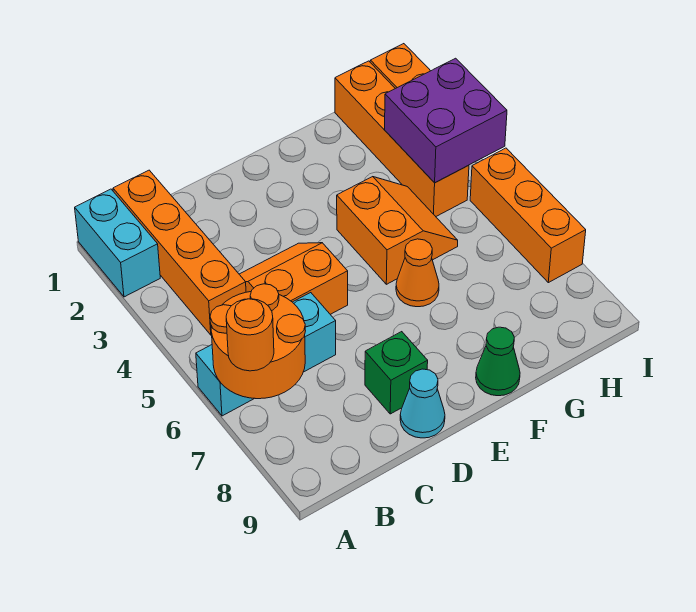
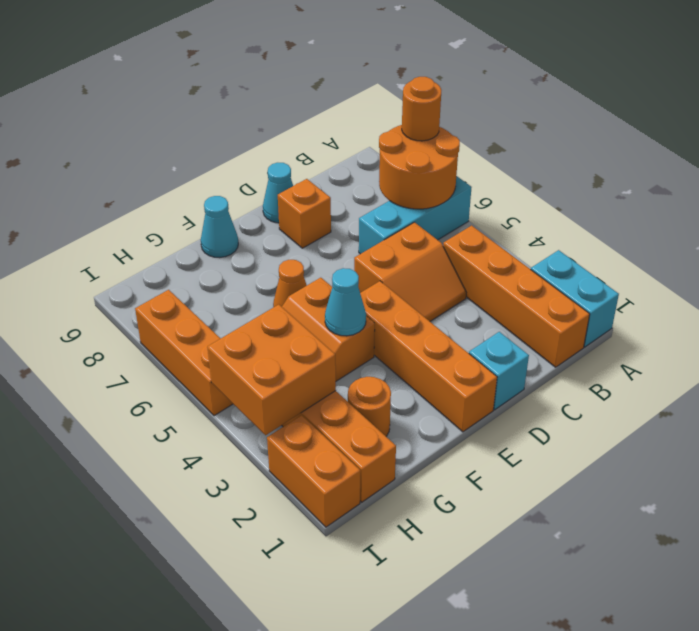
none -> cyan brick D1 level 1
green brick D8 level 1 -> orange brick D8 level 1
none -> orange brick E1:E4 level 1
none -> cyan cone F4 level 2
green cone F9 level 1 -> cyan cone F9 level 1
none -> orange round brick G2 level 1
purple brick H3:I4 level 2 -> orange brick H3:I4 level 2

